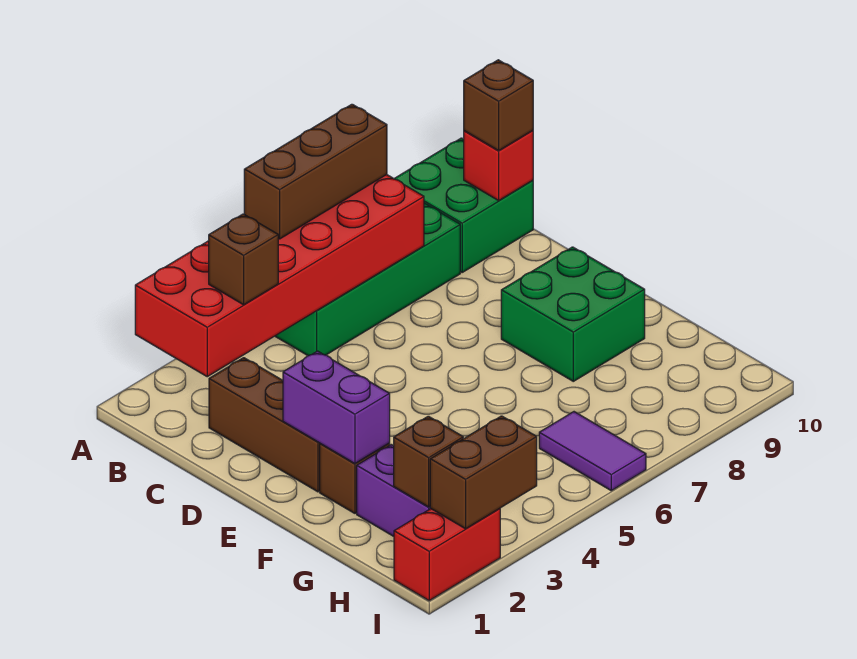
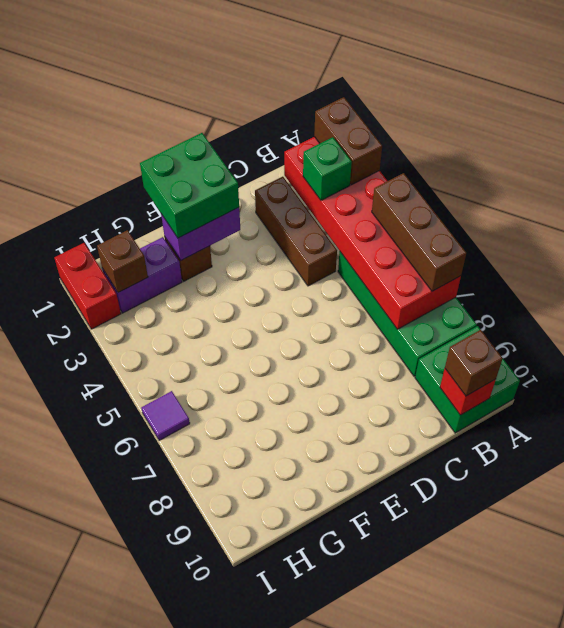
brown brick B3 level 3 -> green brick B3 level 3
brown brick C2:E2 level 1 -> brown brick C2:C4 level 1
green brick E8:F9 level 1 -> green brick E1:F2 level 3
purple tile H6:I6 level 1 -> purple tile I6 level 1
brown brick I2:I3 level 2 -> brown brick A2:A3 level 3

